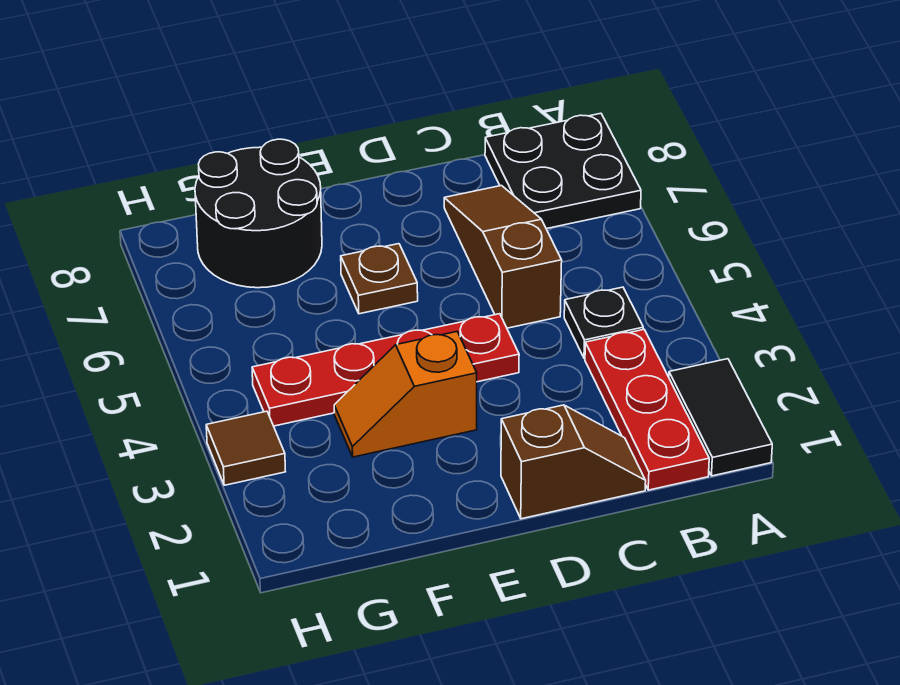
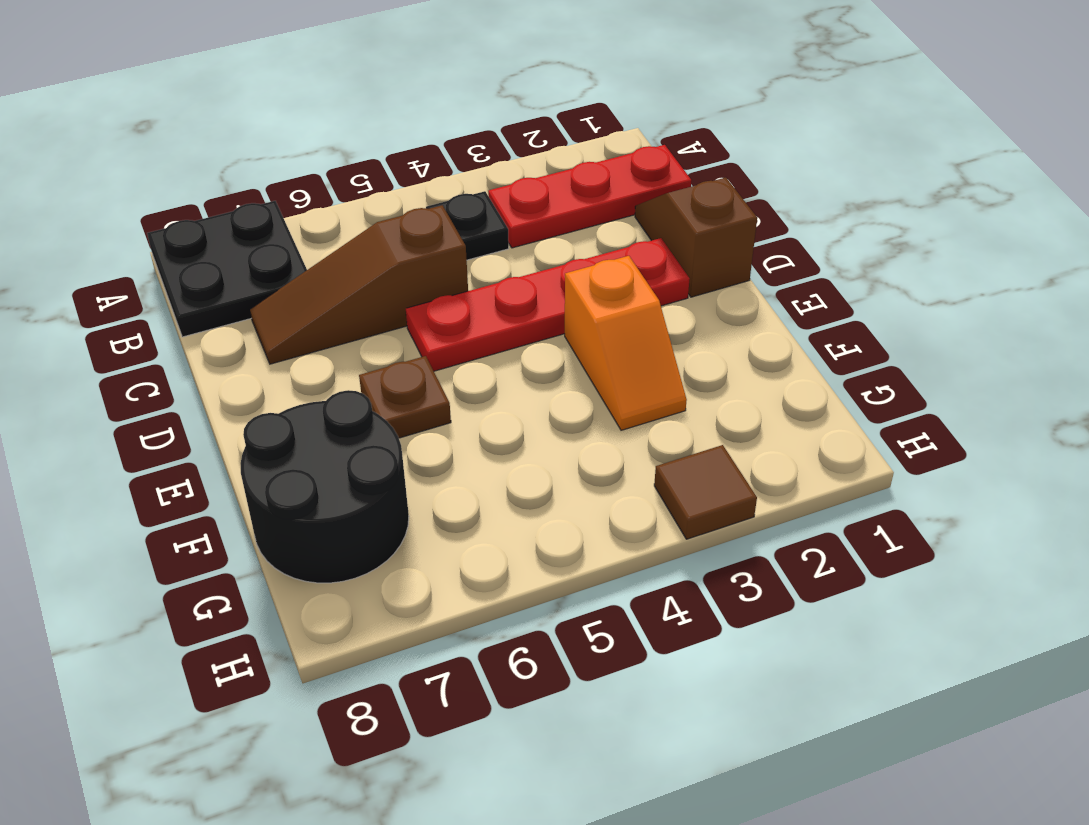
black tile A1:A2 level 1 -> none
red plate D4:G4 level 1 -> red plate D2:D5 level 1

